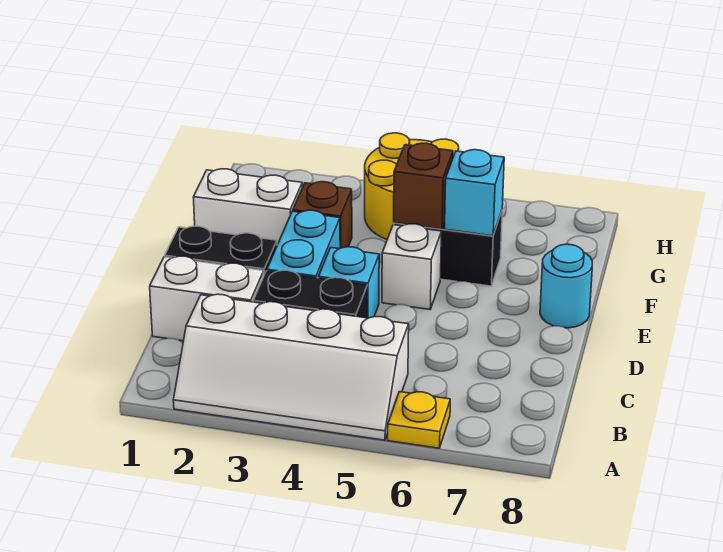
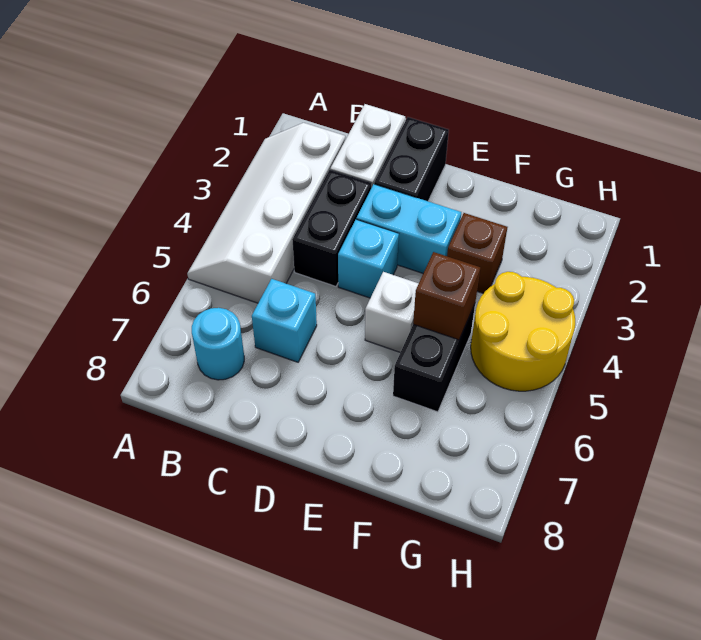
yellow plate A6 level 1 -> none
cyan round brick E8 level 1 -> cyan round brick B7 level 1
white brick F1:F2 level 1 -> none
cyan brick F6 level 2 -> cyan brick C6 level 1

